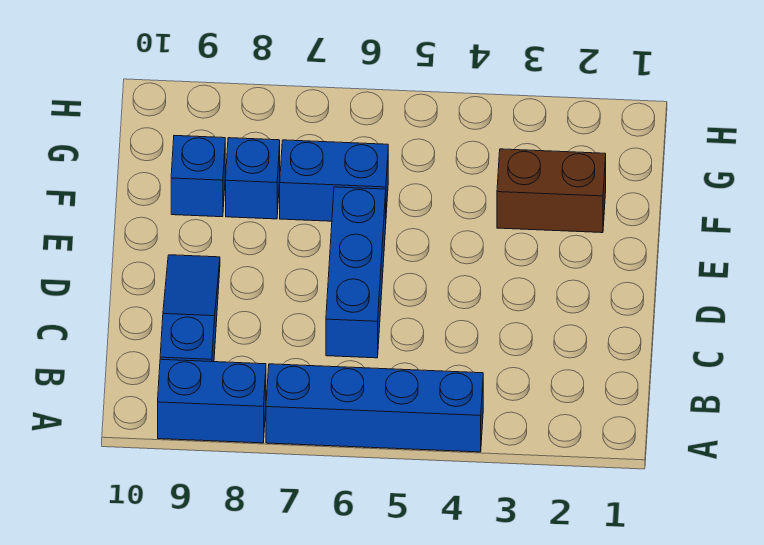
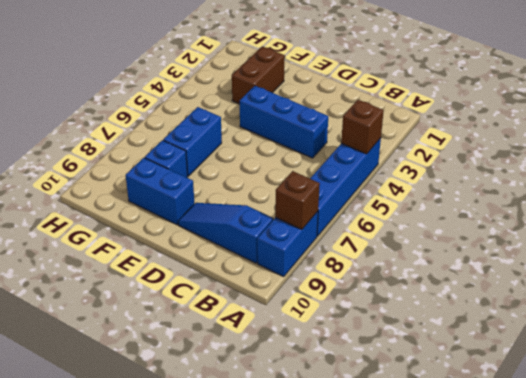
none -> brown brick A4 level 2
none -> brown brick A8 level 2
blue brick C6:E6 level 1 -> blue brick C4:E4 level 1
blue brick F9 level 1 -> blue brick E9:F9 level 1

